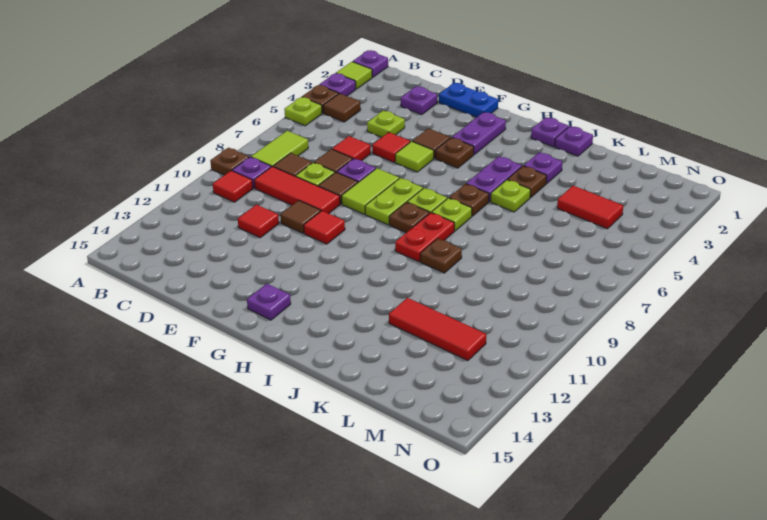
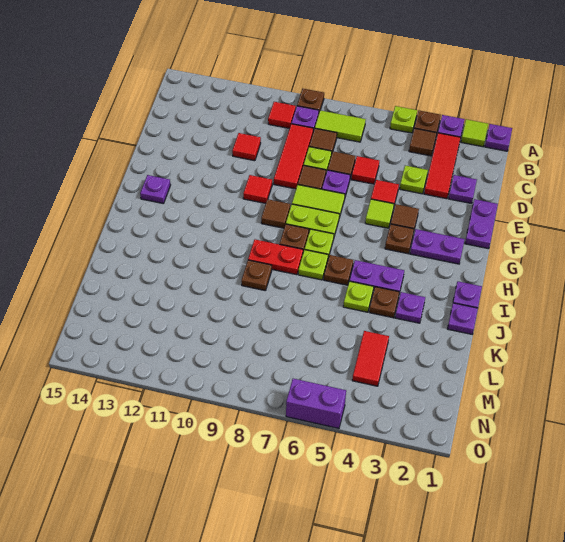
blue plate E1:F1 level 1 -> purple plate E1:F1 level 1
brown tile E10 level 1 -> brown tile G9 level 1
red tile K12:M12 level 1 -> red tile B3:D3 level 1
none -> purple brick O5:O6 level 1

